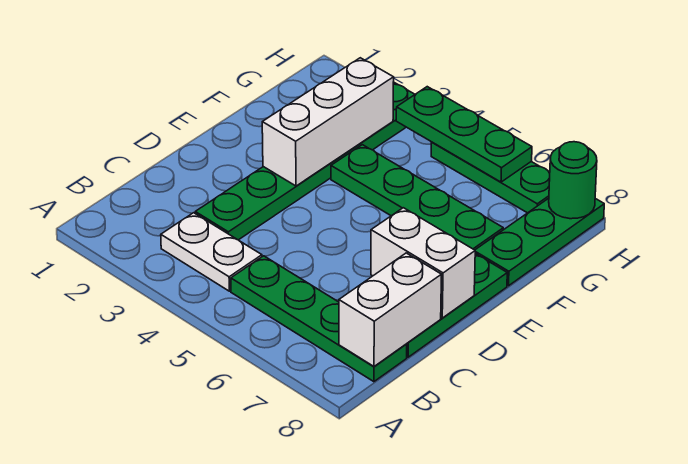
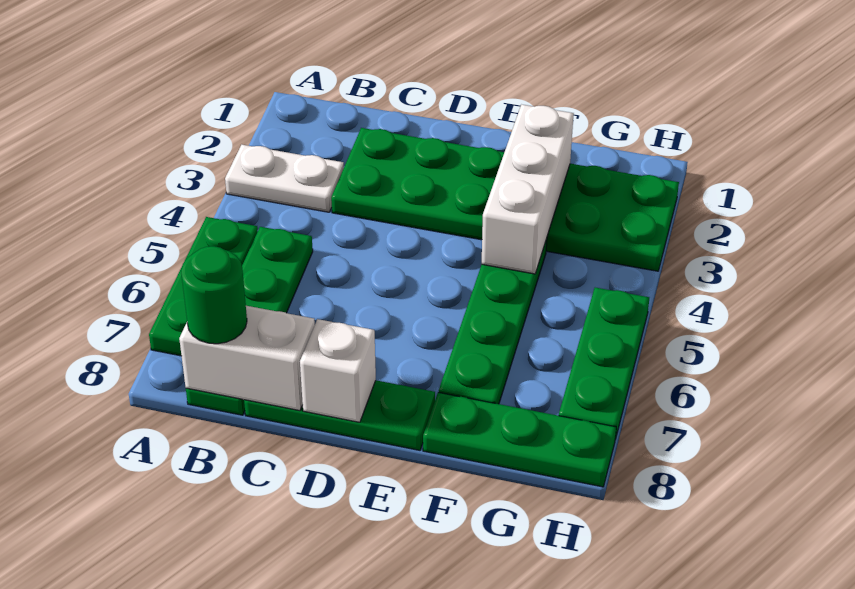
white plate B3:B4 level 1 -> white plate A3:B3 level 1
green plate C3:H3 level 1 -> green plate C2:H3 level 1
white brick D7:D8 level 2 -> white brick D8 level 2
white brick E3:G3 level 2 -> white brick F2:F4 level 2
green plate H4:H6 level 2 -> green plate A5:A7 level 1
green round brick H8 level 2 -> green round brick B8 level 3

